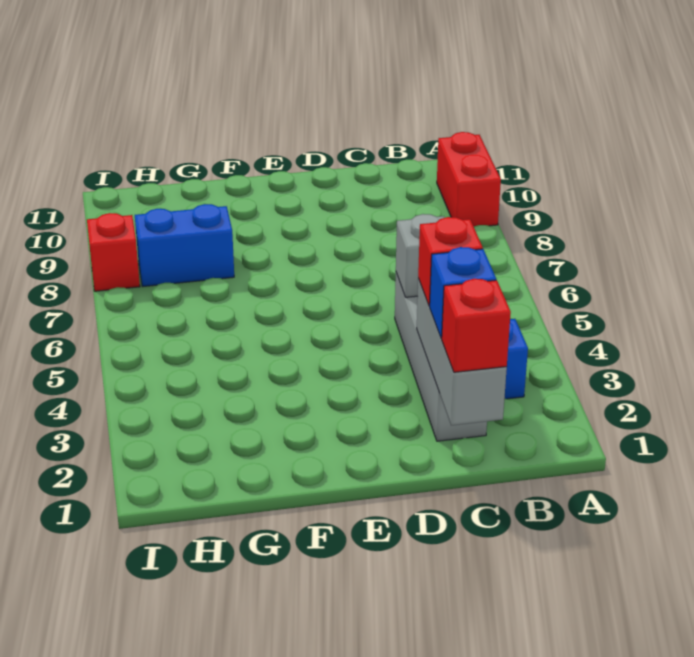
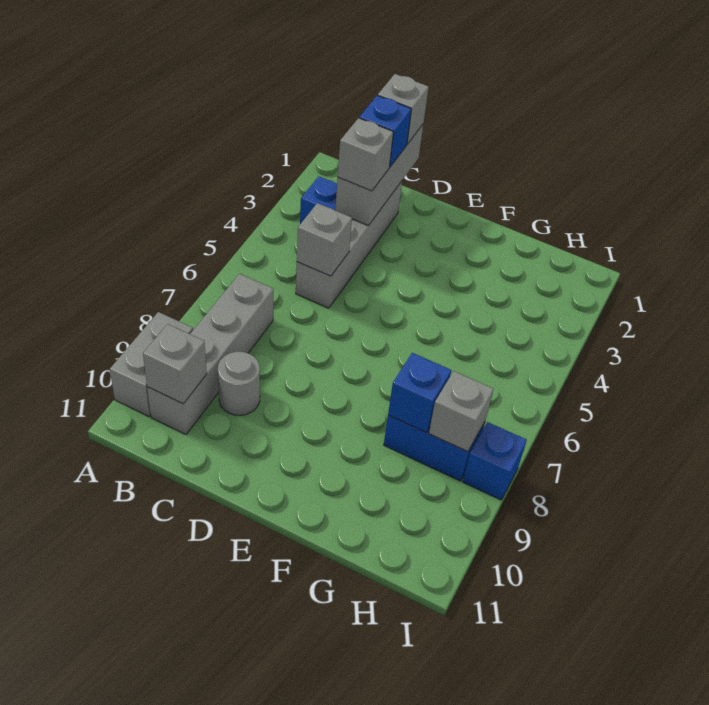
red brick A9:A10 level 1 -> grey brick A9:A10 level 1
none -> grey brick B7:B10 level 1
none -> grey brick B10 level 2
red brick C1 level 3 -> grey brick C1 level 3
red brick C3 level 3 -> grey brick C3 level 3
none -> grey round brick C9 level 1
none -> blue brick G8 level 2
none -> grey brick H8 level 2
red brick I8 level 1 -> blue brick I8 level 1

